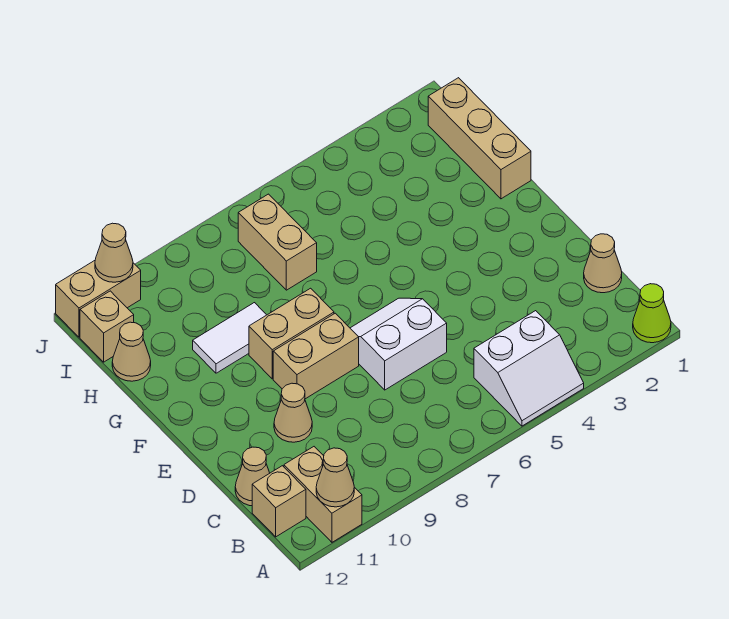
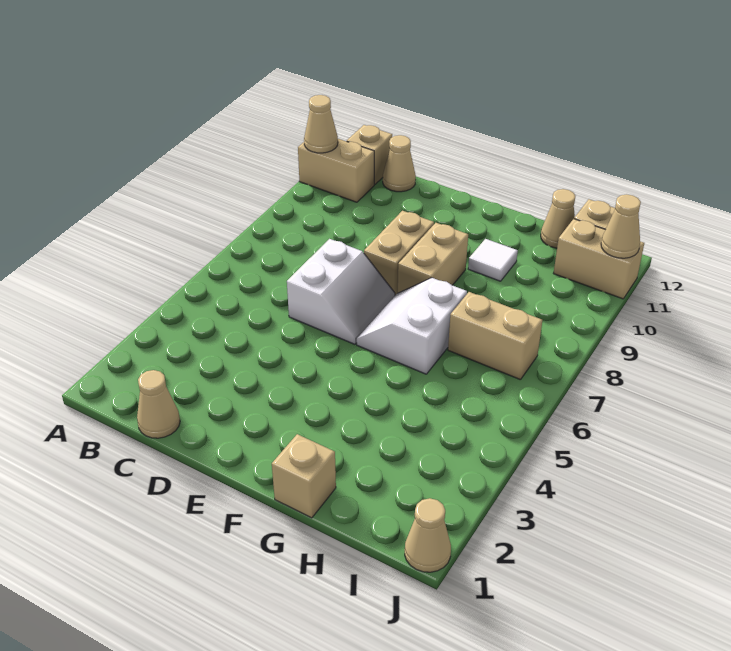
lime cone A1 level 1 -> none
white slope A4:B5 level 1 top B -> white slope F6:G7 level 1 top G
tan cone D10 level 1 -> tan cone J1 level 1
tan brick G1:I1 level 1 -> tan brick G1 level 1
white tile G9:G10 level 1 -> white tile G10 level 1
tan brick J11:J12 level 1 -> tan brick I11:J11 level 1

